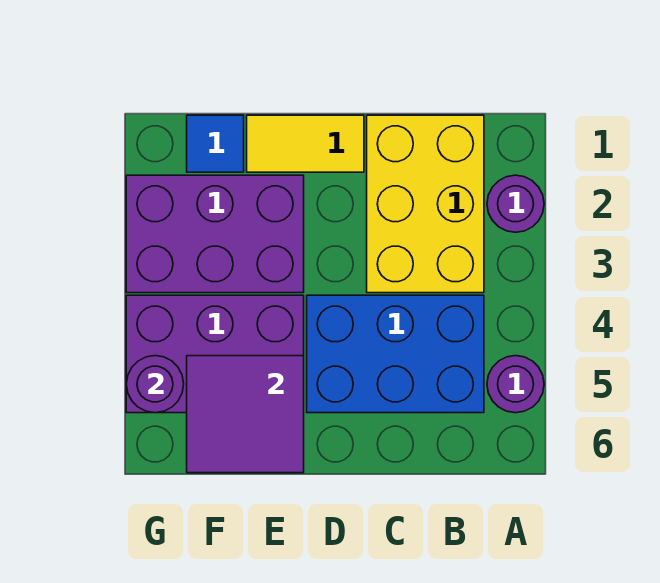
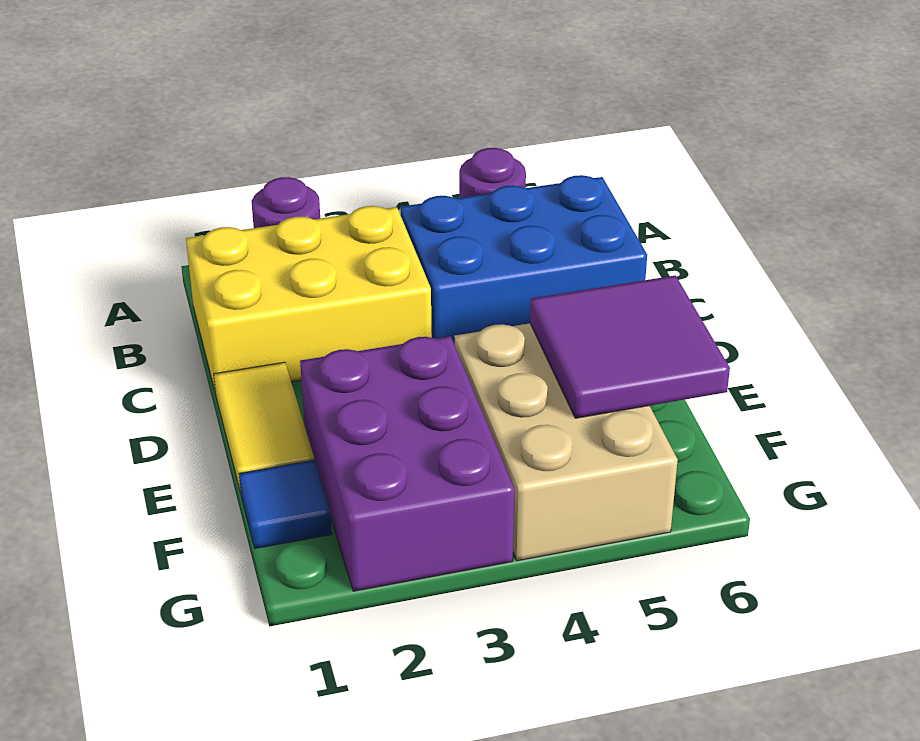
blue brick B4:D5 level 1 -> blue brick B4:C6 level 1
purple brick E4:G5 level 1 -> tan brick E4:G5 level 1
purple round brick G5 level 2 -> none

